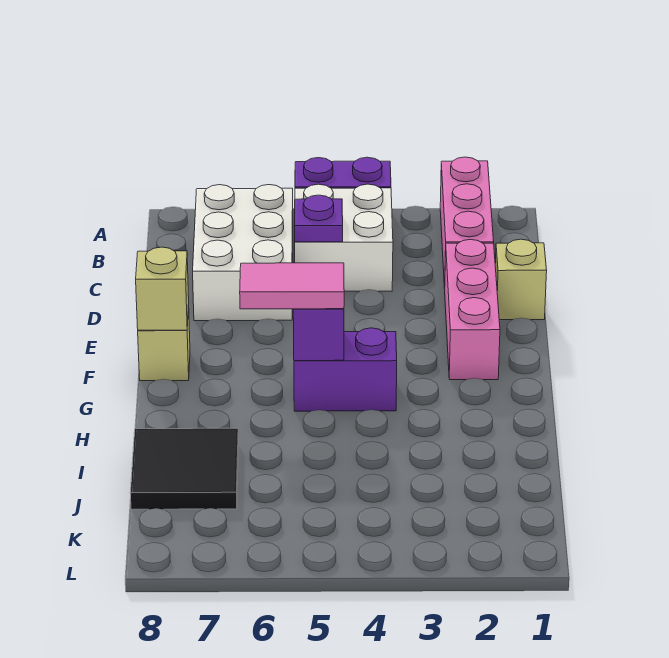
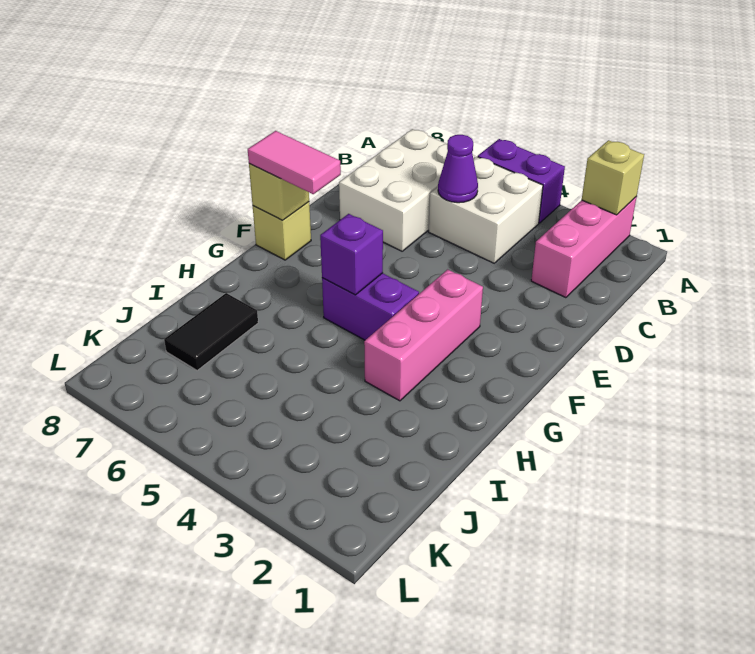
purple plate C5 level 2 -> purple cone C5 level 2
tan brick D1 level 1 -> tan brick A2 level 2
pink brick D2:F2 level 1 -> pink brick F3:H3 level 1
pink tile G5:G6 level 3 -> pink tile F7:F8 level 3
black tile I7:J8 level 1 -> black tile I7:J7 level 1

